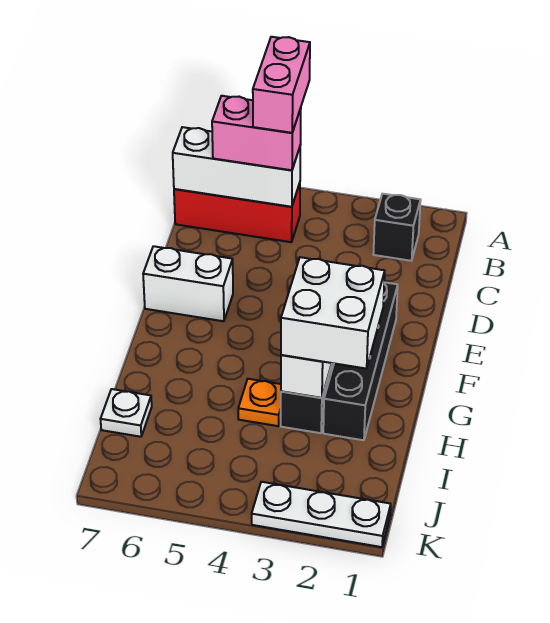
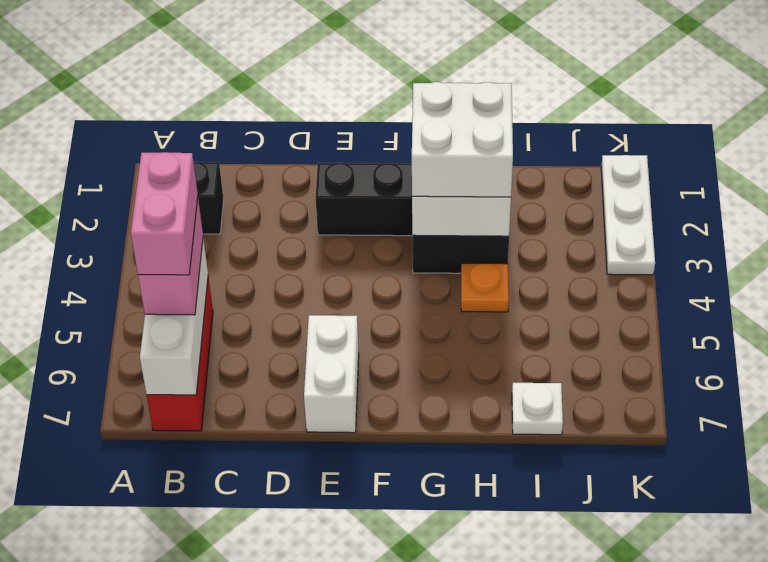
pink brick A5:B5 level 4 -> pink brick B5:B6 level 4

